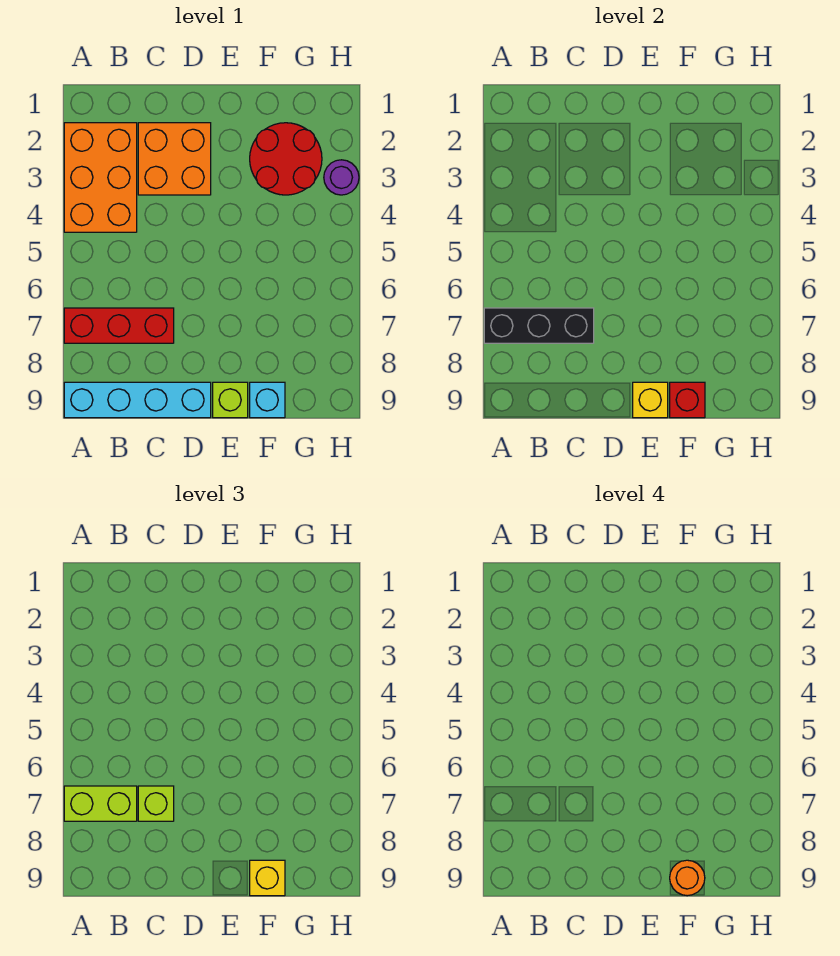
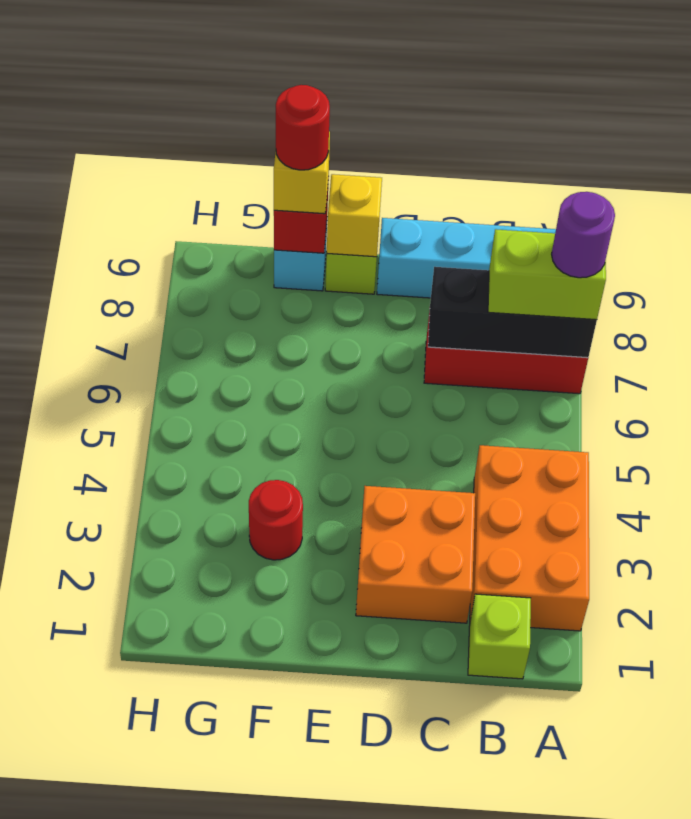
lime brick C7 level 3 -> lime brick B1 level 1
red round brick F2:G3 level 1 -> red round brick F3 level 1
orange round brick F9 level 4 -> red round brick F9 level 4
purple round brick H3 level 1 -> purple round brick A7 level 4

